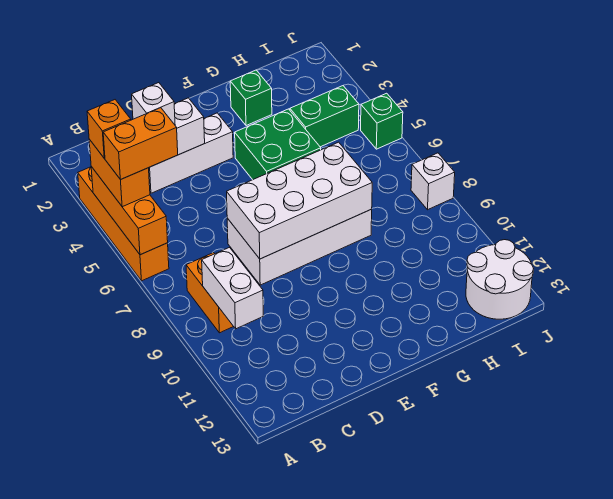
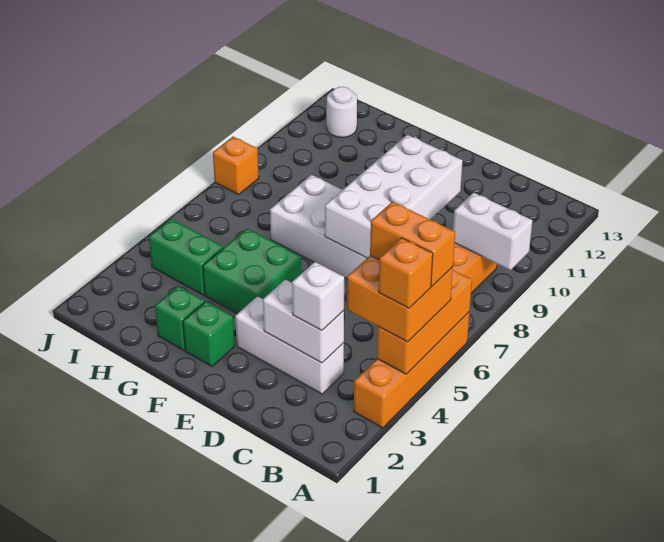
orange brick A4:A5 level 3 -> orange brick A4:B5 level 3
white brick B9:B10 level 2 -> white brick A9:B9 level 2
white brick D7:G8 level 2 -> white brick D7:E10 level 2
white round brick I12:J13 level 1 -> white round brick I12 level 1
green brick J5 level 1 -> green brick F2 level 1
white brick J8 level 1 -> orange brick J8 level 1

